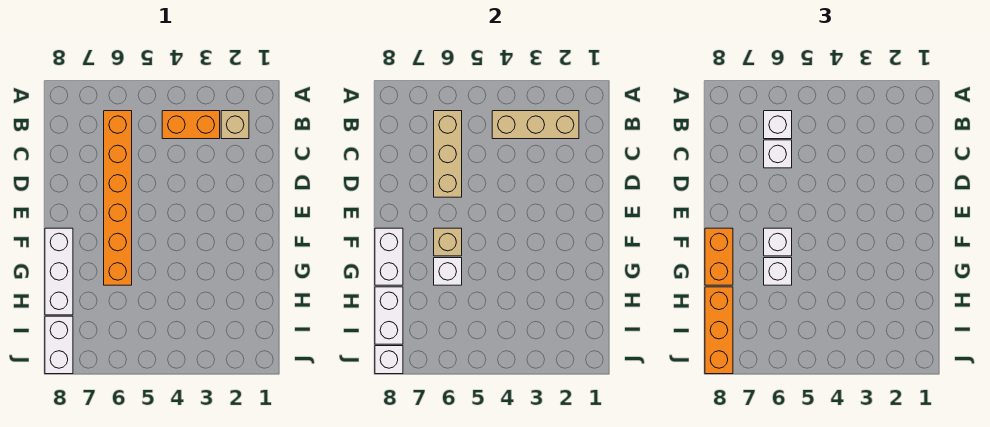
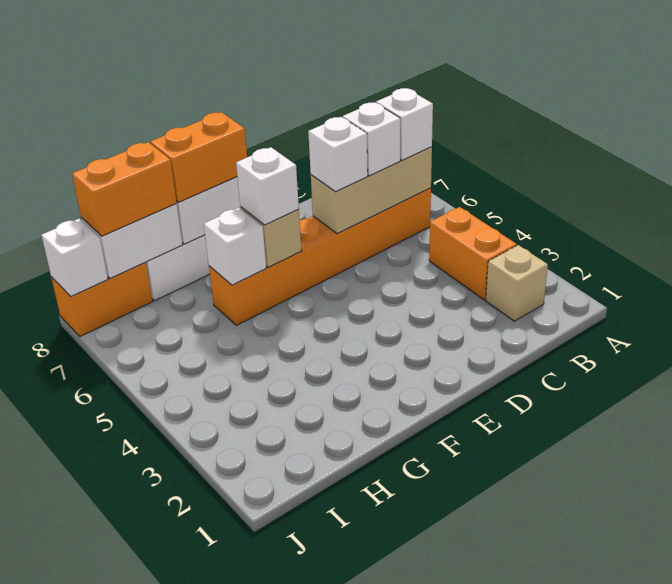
tan brick B2:B4 level 2 -> none
white brick G6 level 3 -> white brick D6 level 3
orange brick H8:J8 level 3 -> orange brick H8:I8 level 3
white brick I8:J8 level 1 -> orange brick I8:J8 level 1

